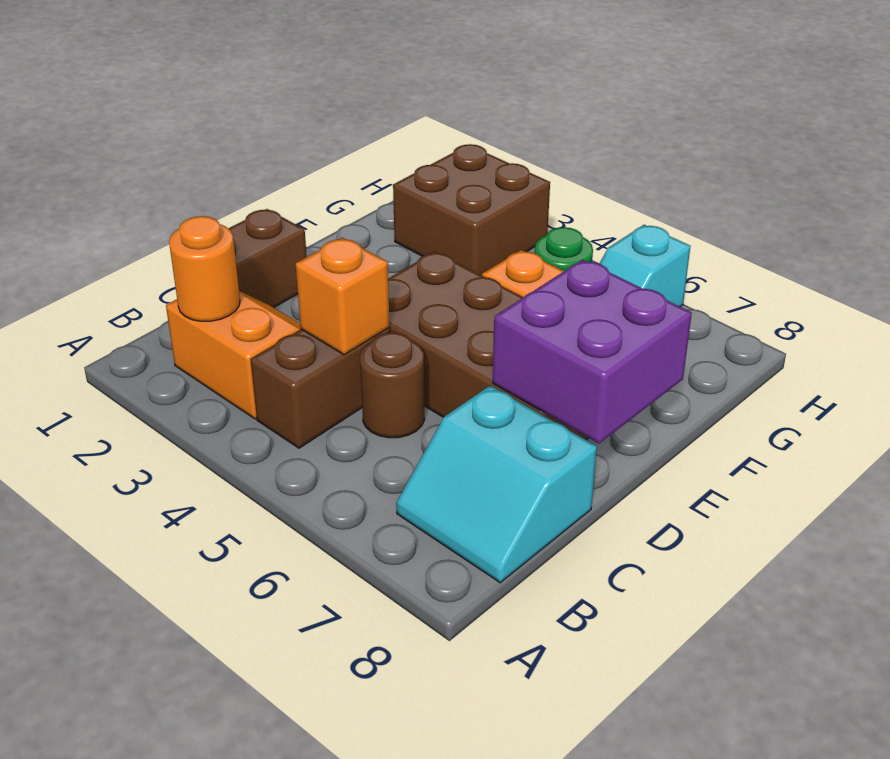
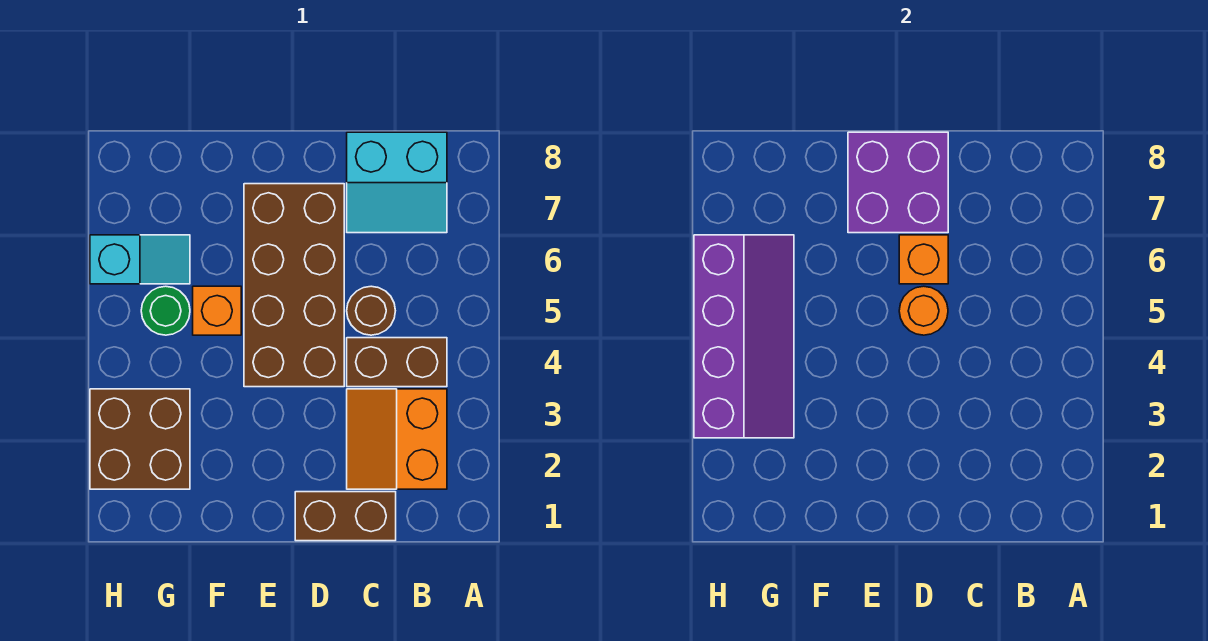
orange round brick B2 level 2 -> orange round brick D5 level 2
cyan slope B7:C8 level 1 top C -> cyan slope B7:C8 level 1 top 8
orange brick C4 level 2 -> orange brick D6 level 2
none -> purple slope G3:H6 level 2 top H

